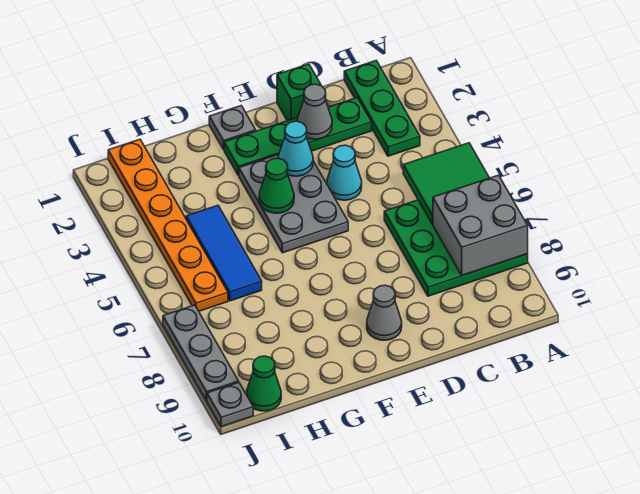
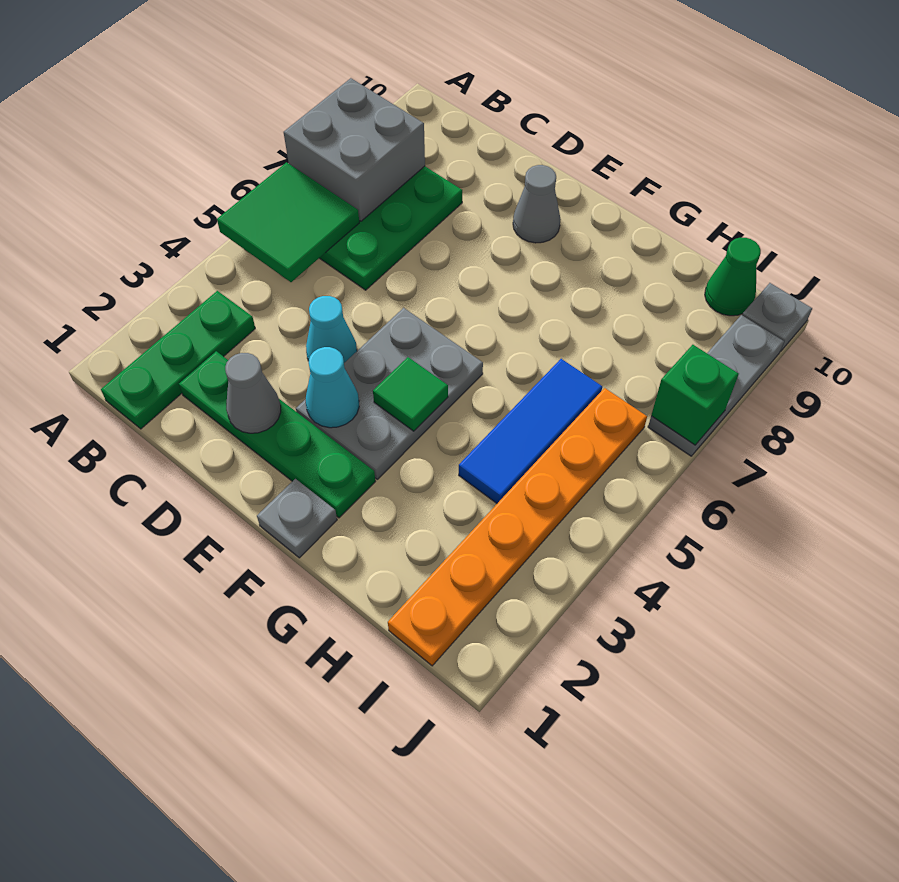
green brick D1 level 1 -> green brick J7 level 2
green cone F4 level 2 -> green tile F4 level 2

